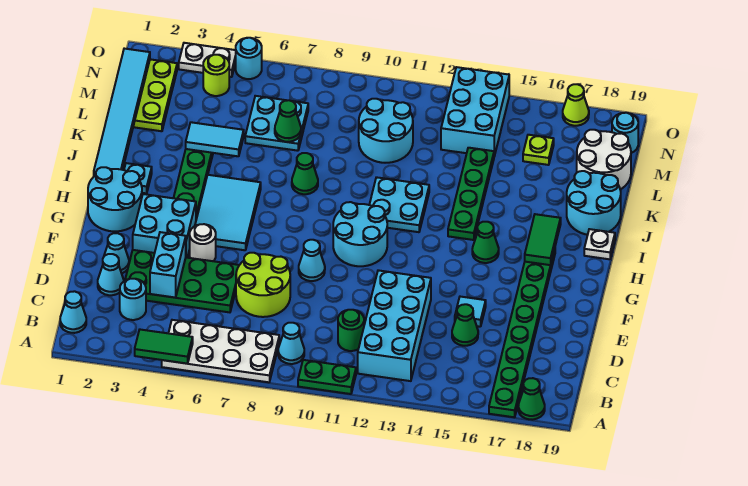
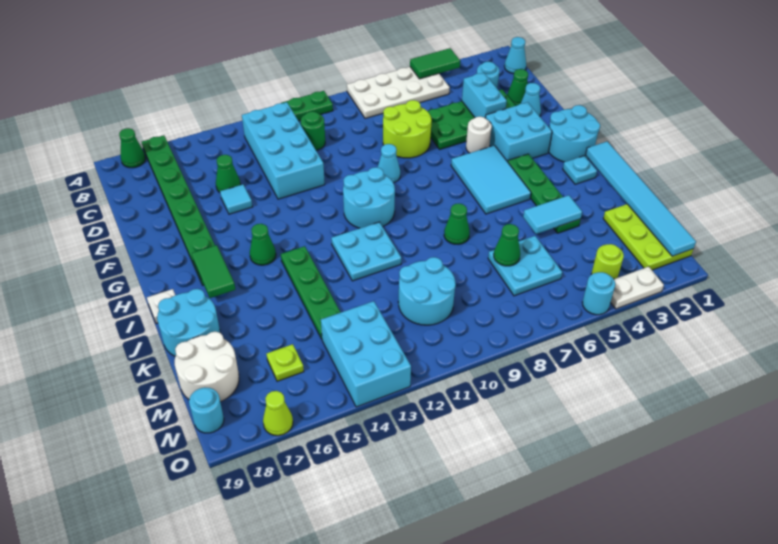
cyan cone B9 level 1 -> none
cyan cone D2 level 1 -> green cone D2 level 1

